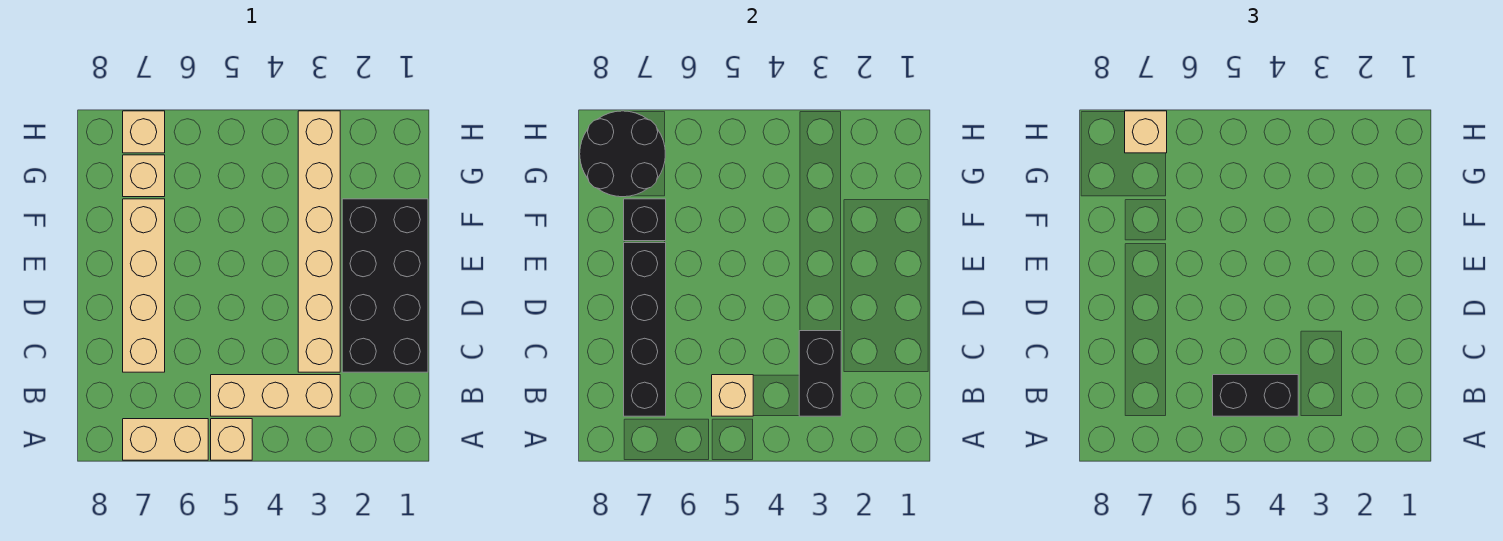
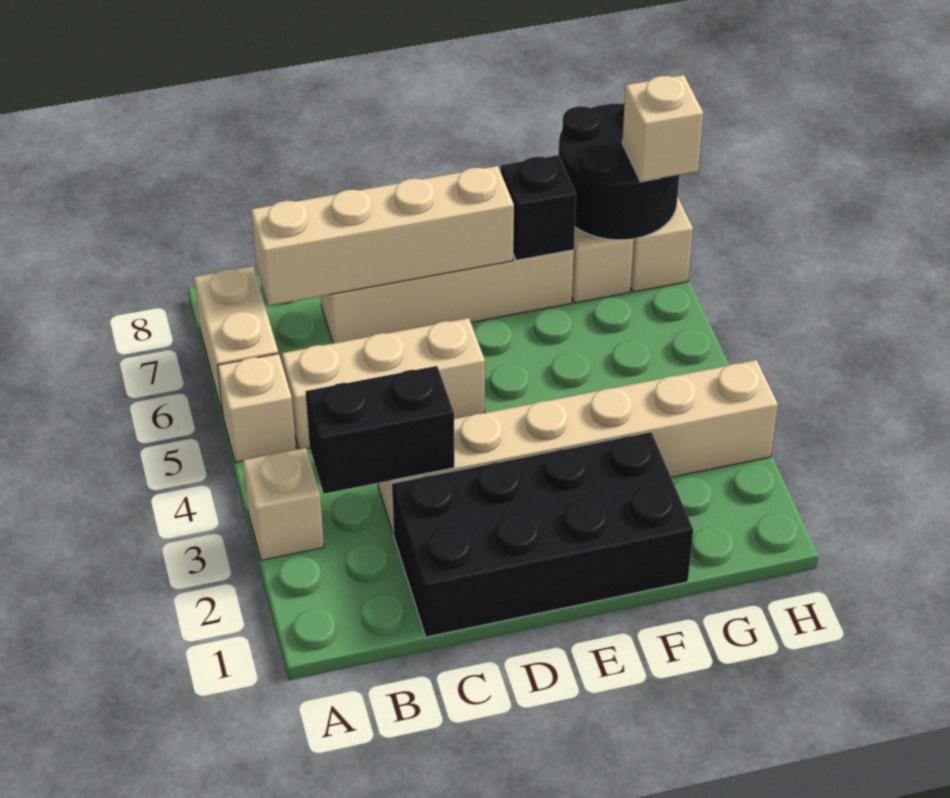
tan brick B3:B5 level 1 -> tan brick B5:D5 level 1
black brick B4:B5 level 3 -> none
tan brick B5 level 2 -> tan brick A3 level 1
black brick B7:E7 level 2 -> tan brick B7:E7 level 2

